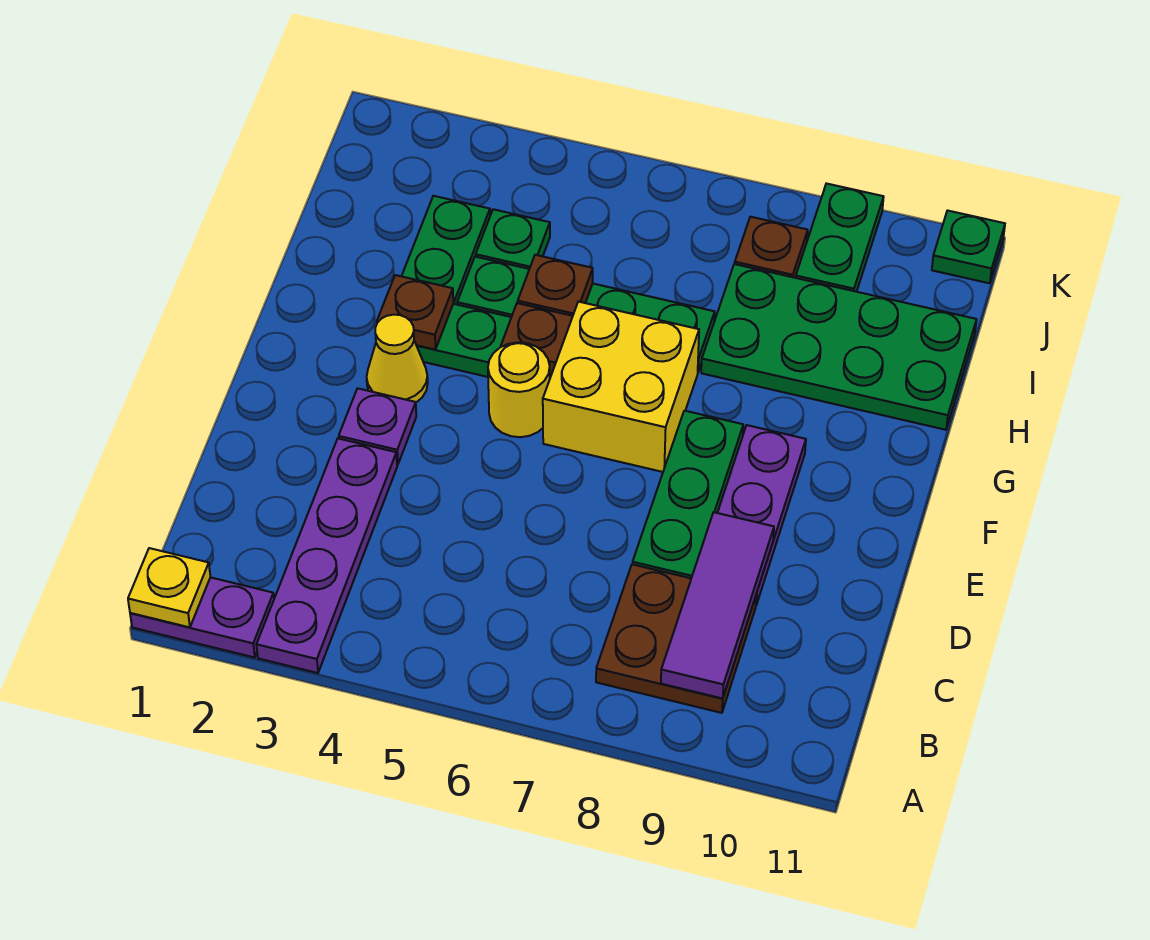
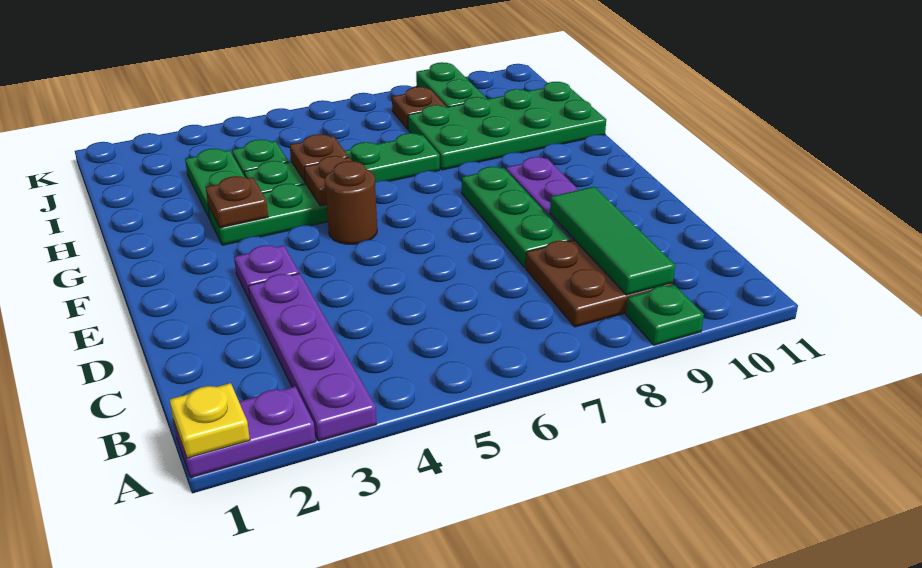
purple tile B9:D9 level 2 -> green tile B9:D9 level 2
yellow cone F3 level 1 -> none
yellow round brick F5 level 1 -> brown round brick F5 level 1
yellow brick F6:G7 level 1 -> none
green plate K11 level 1 -> green plate A9 level 1

